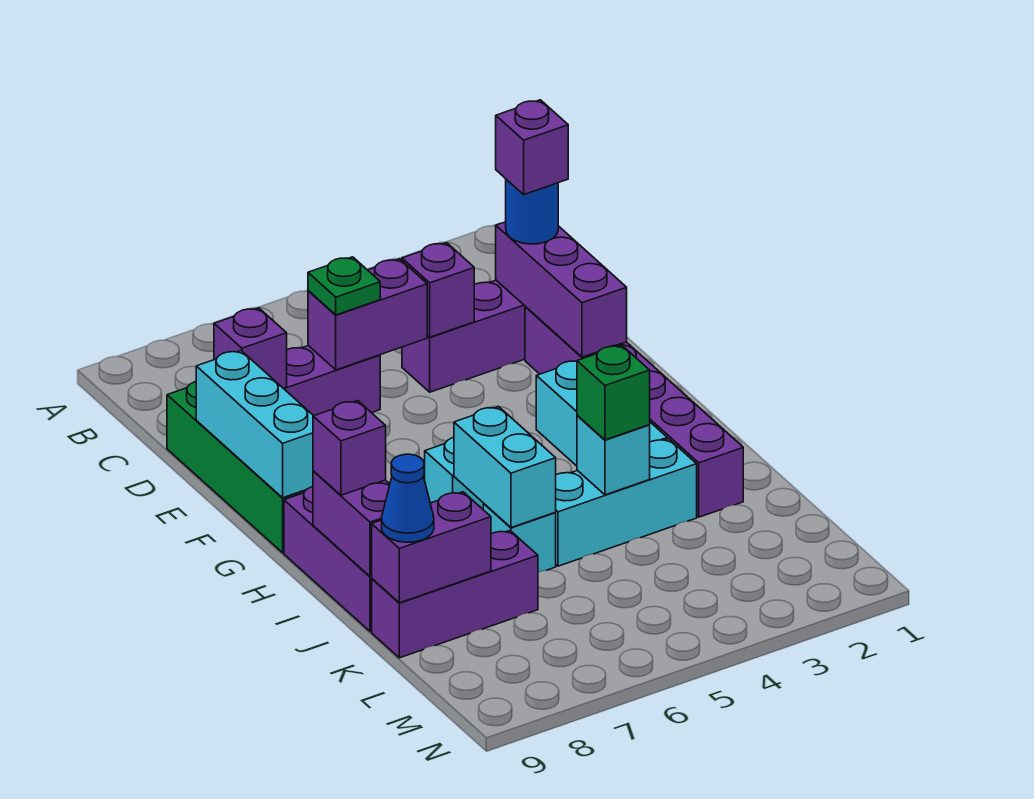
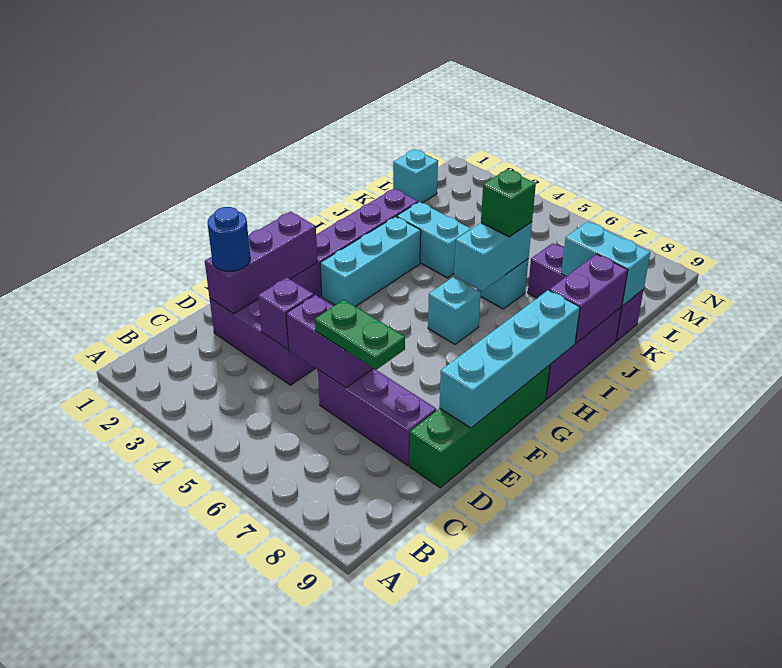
purple brick D2 level 4 -> none
green plate D6 level 3 -> green plate D6:D7 level 3
purple brick D8 level 2 -> none
cyan brick E9:G9 level 2 -> cyan brick E9:H9 level 2
purple brick I9 level 3 -> none
cyan brick J3:J5 level 1 -> cyan brick J3:J4 level 1
cyan brick J4 level 2 -> cyan brick L1 level 1
green brick J4 level 3 -> green brick J6 level 3
purple brick K8:K9 level 2 -> cyan brick K8:K9 level 2
blue cone K9 level 3 -> none

